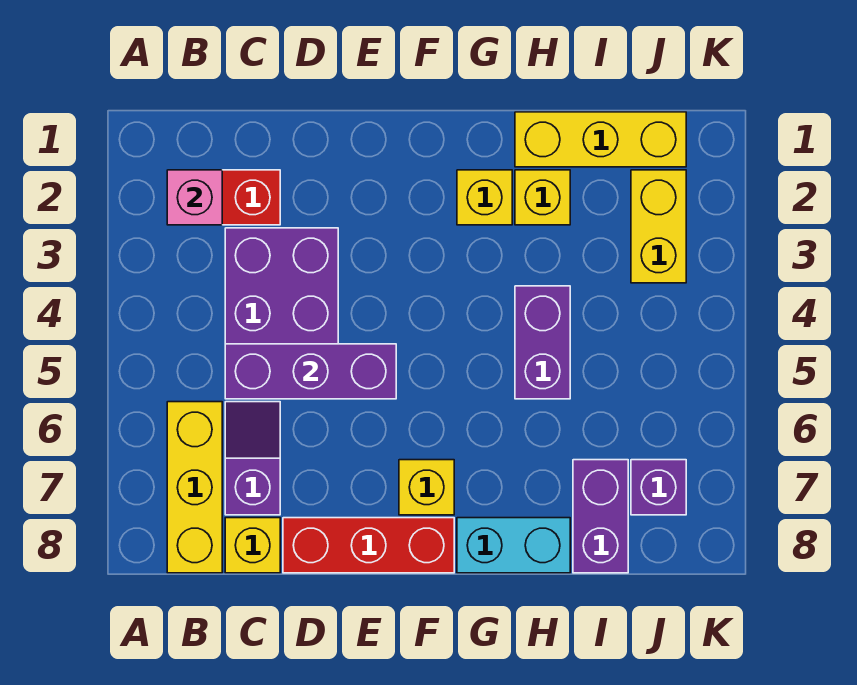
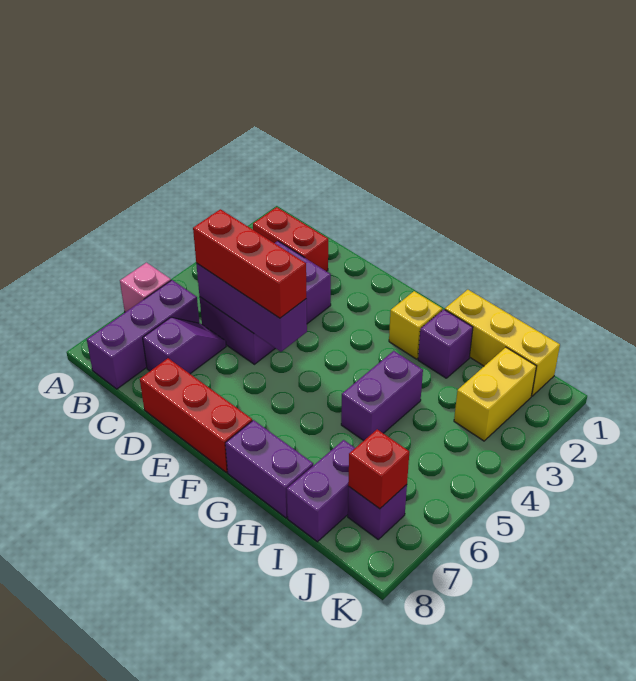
pink brick B2 level 2 -> pink brick A6 level 1
yellow brick B6:B8 level 1 -> purple brick B6:B8 level 1
none -> red brick C5:E5 level 3
yellow brick C8 level 1 -> none
yellow brick F7 level 1 -> none
cyan brick G8:H8 level 1 -> purple brick G8:H8 level 1
yellow brick H2 level 1 -> purple brick H2 level 1
none -> red brick J7 level 2

